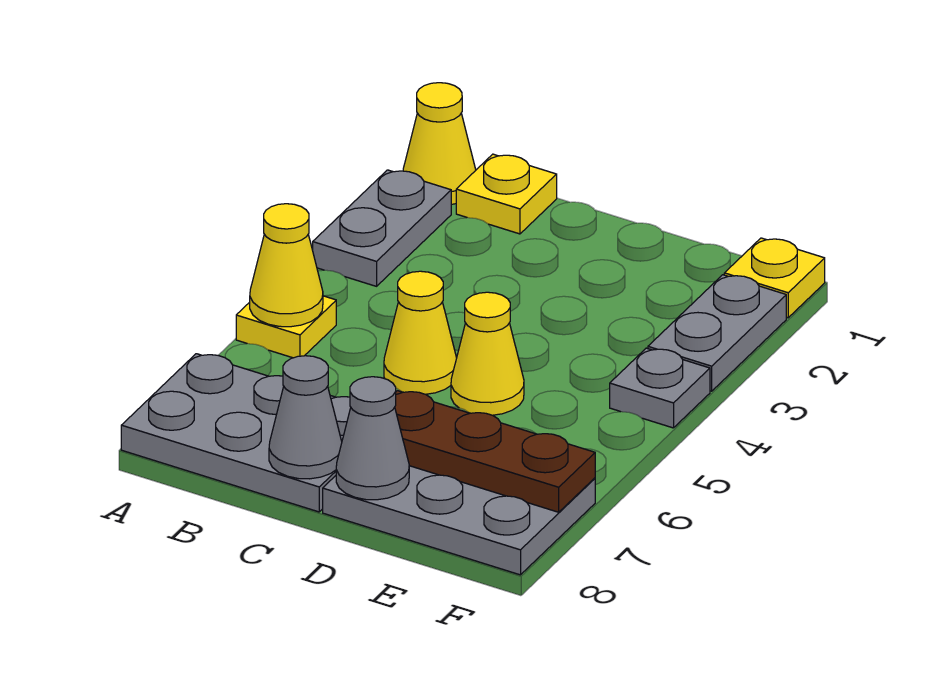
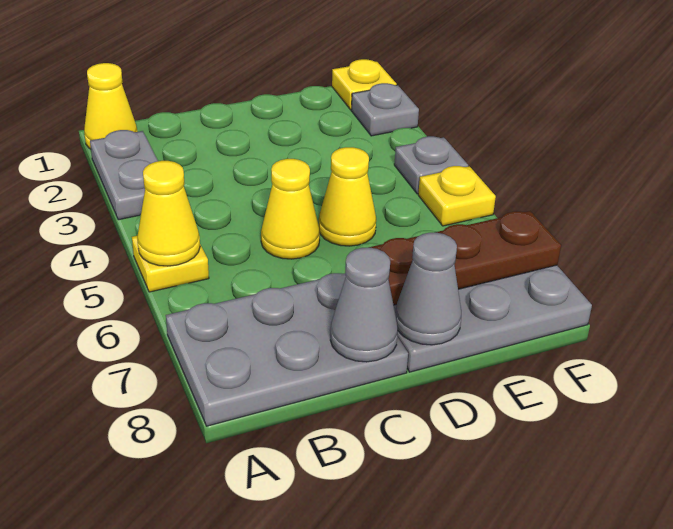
yellow plate B1 level 1 -> yellow plate F5 level 1
grey plate F2:F3 level 1 -> grey plate F2 level 1

